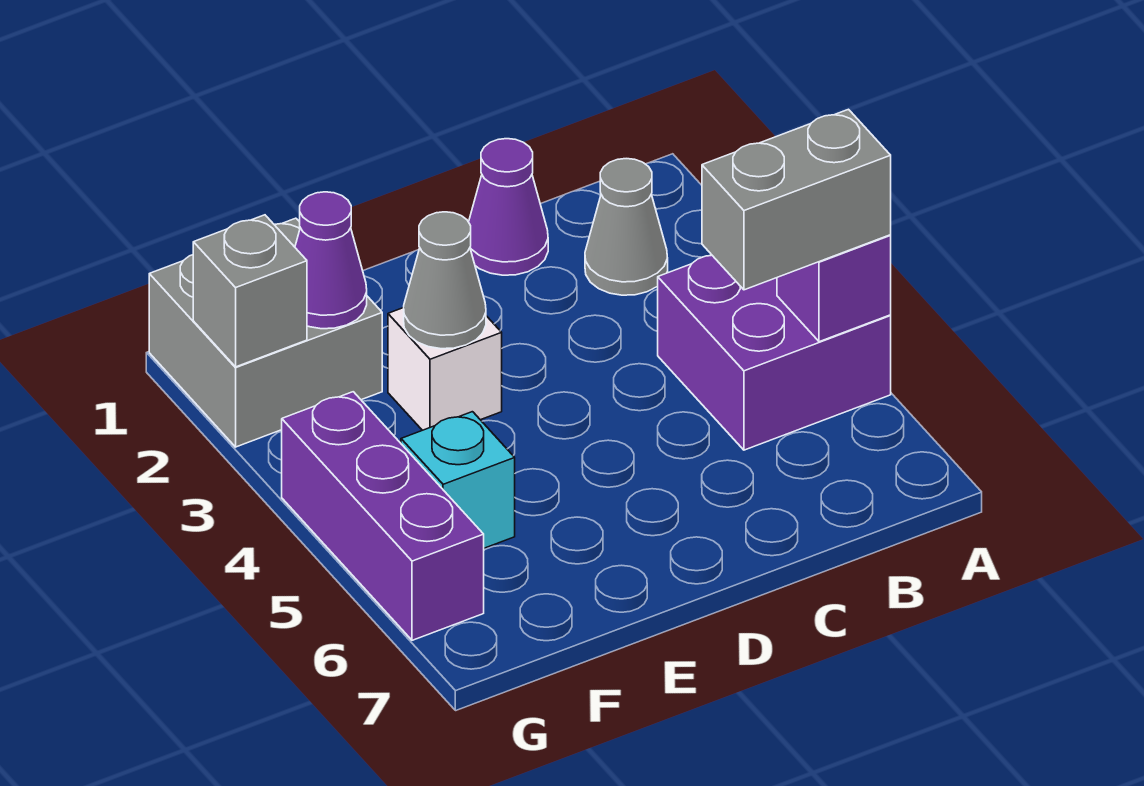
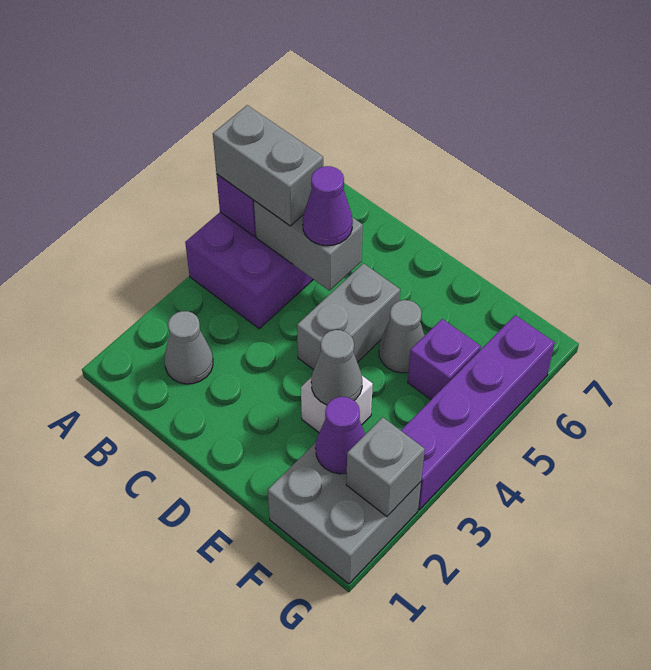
none -> grey brick B5:C5 level 2
purple cone C1 level 1 -> purple cone C5 level 3
none -> grey brick D4:D5 level 1
none -> grey cone E5 level 1
cyan brick F5 level 1 -> purple brick F5 level 1
purple brick G4:G6 level 1 -> purple brick G3:G6 level 1

